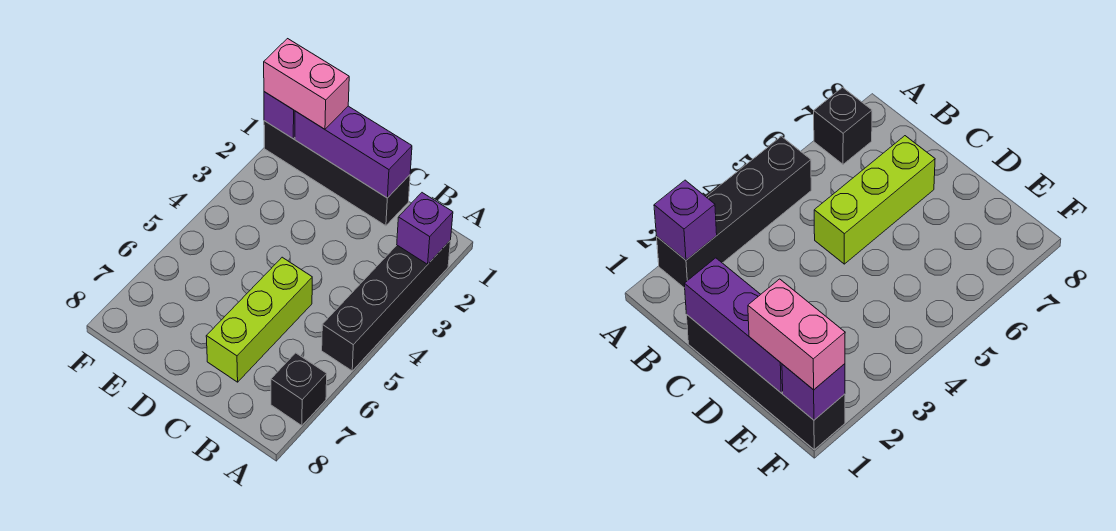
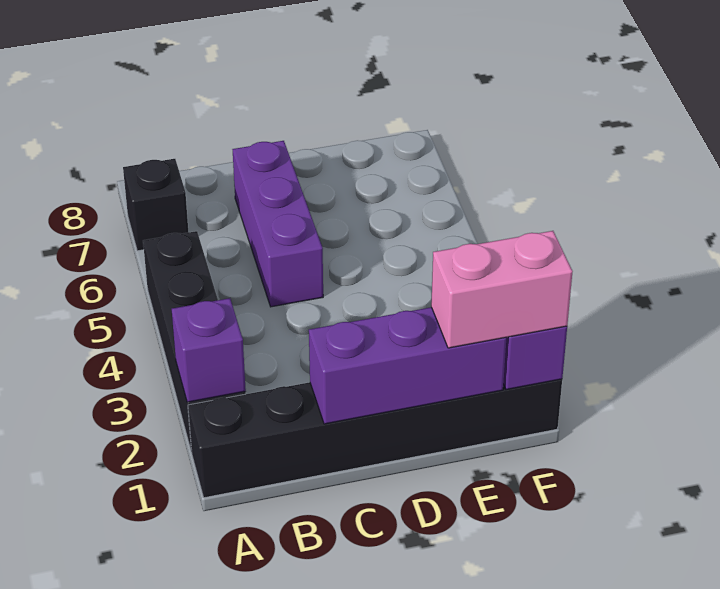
black brick C1:F1 level 1 -> black brick A1:F1 level 1
lime brick C5:C7 level 1 -> purple brick C5:C7 level 1

